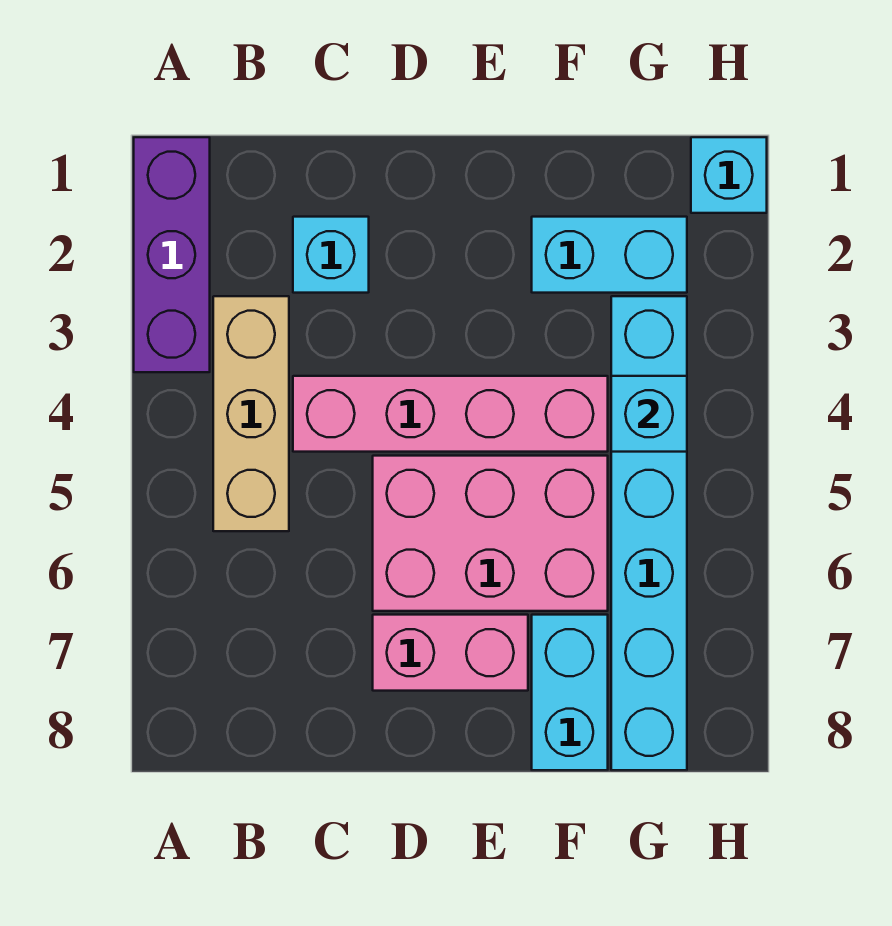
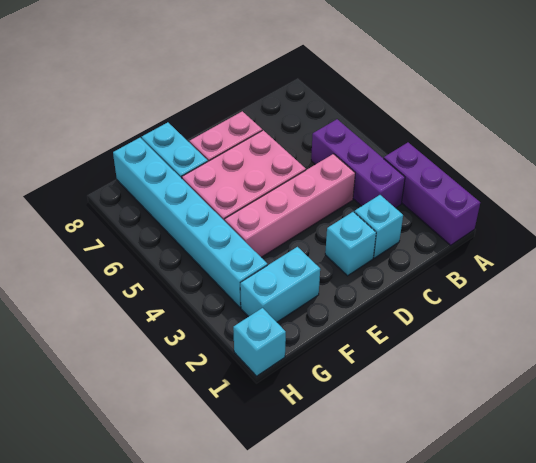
tan brick B3:B5 level 1 -> purple brick B3:B5 level 1
cyan brick G4 level 2 -> cyan brick D2 level 1

